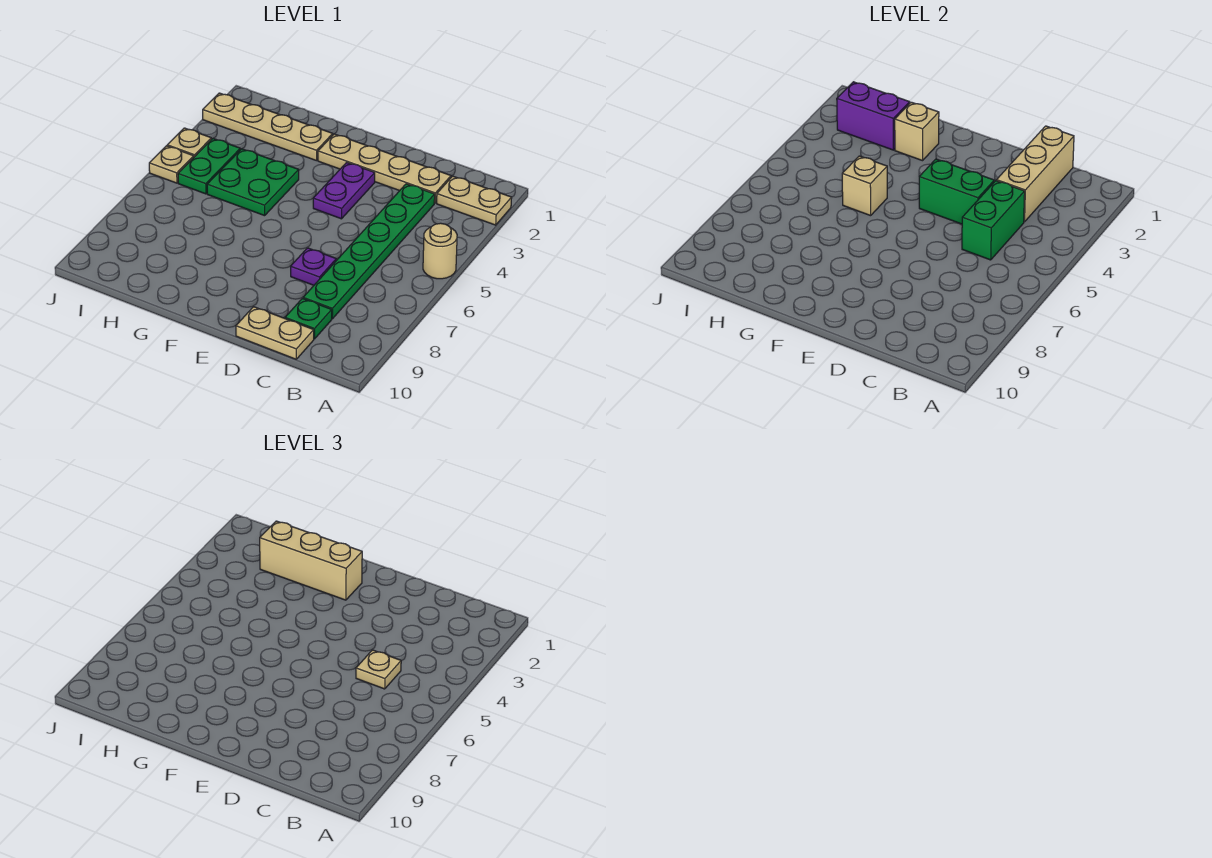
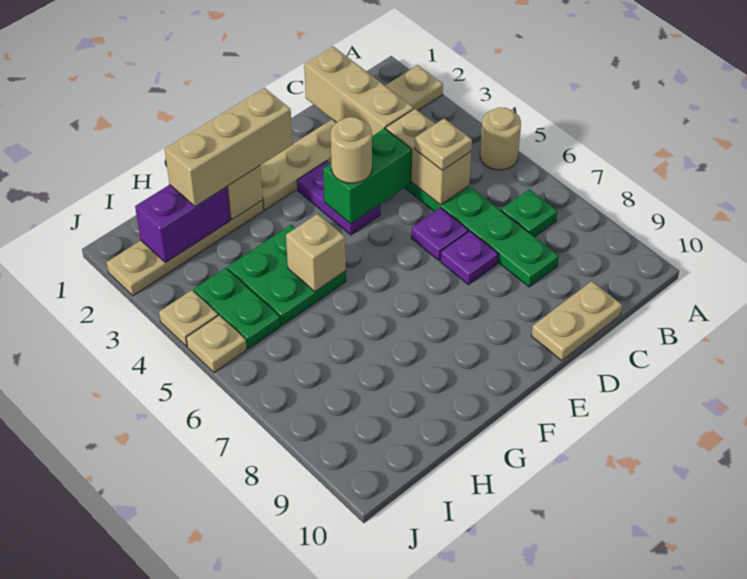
green brick C4:C5 level 2 -> tan brick C4:C5 level 2
green plate C9 level 1 -> green plate B7 level 1
none -> purple plate D6 level 1
none -> tan round brick E4 level 3

